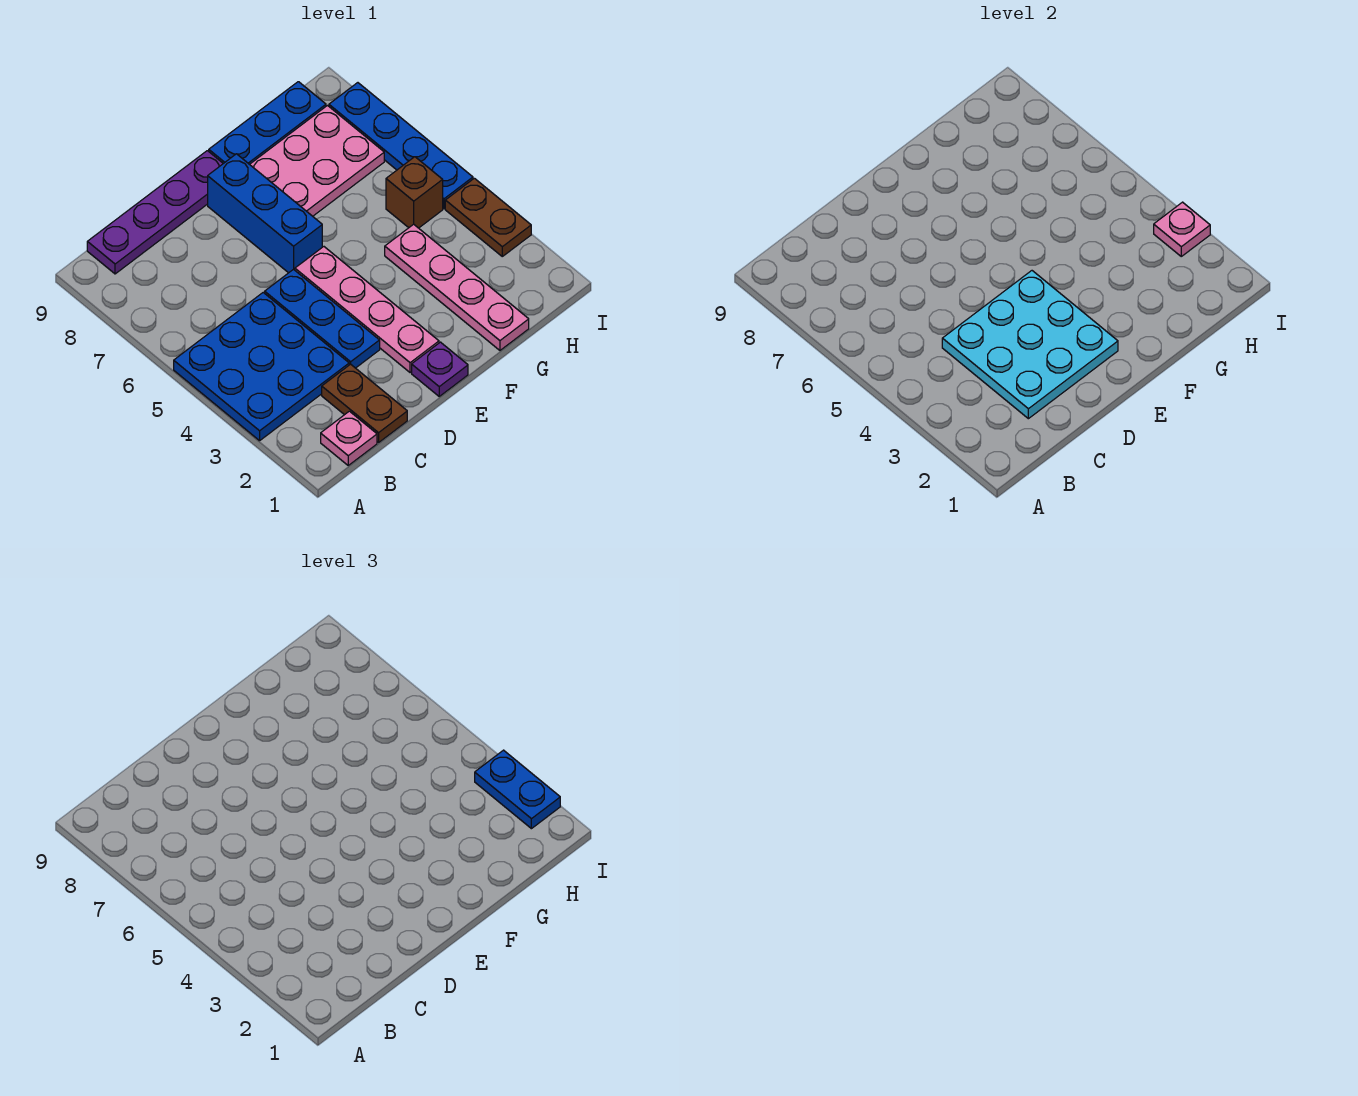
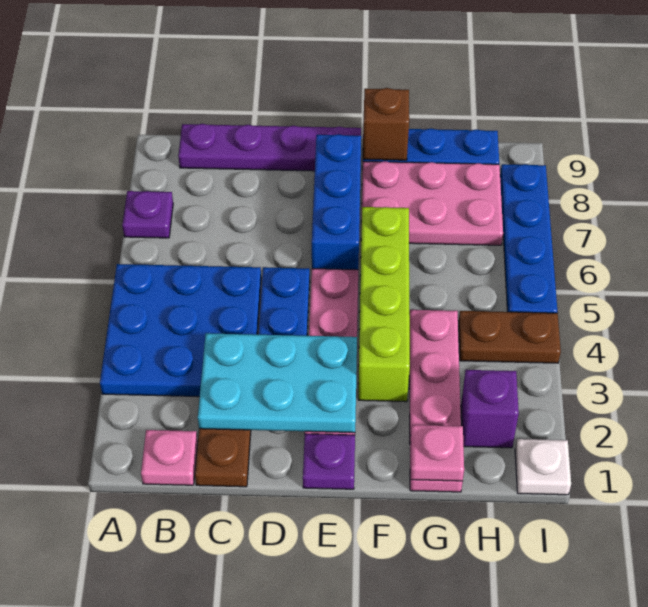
none -> purple plate A7 level 1
cyan plate C2:E4 level 2 -> cyan plate C2:E3 level 2
none -> lime brick F3:F6 level 1
none -> purple brick H2 level 1
brown brick H5 level 1 -> brown brick F9 level 2
none -> white plate I1 level 1
blue plate I2:I3 level 3 -> none
brown plate I3:I4 level 1 -> brown plate H4:I4 level 1
pink plate I3 level 2 -> pink plate G1 level 2

